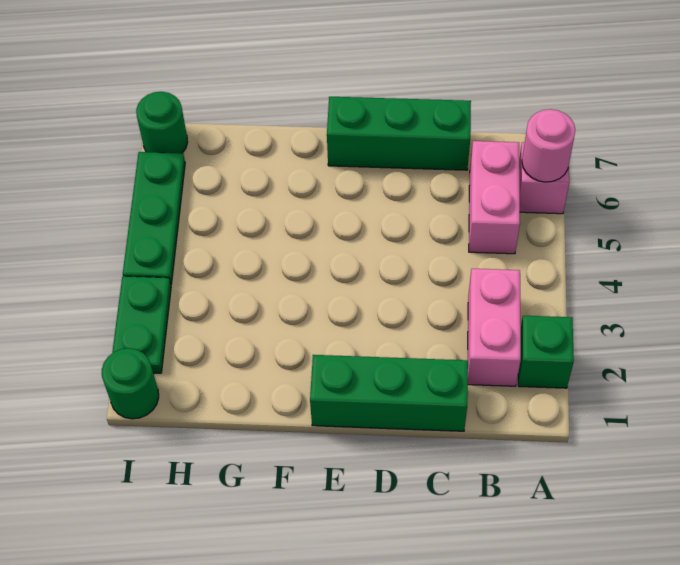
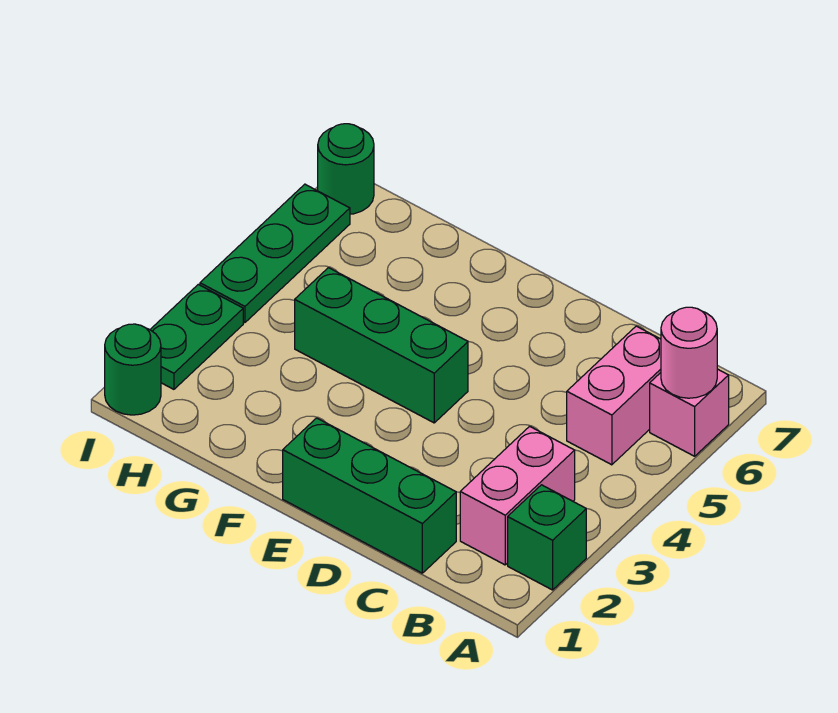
green brick C7:E7 level 1 -> green brick E4:G4 level 1

